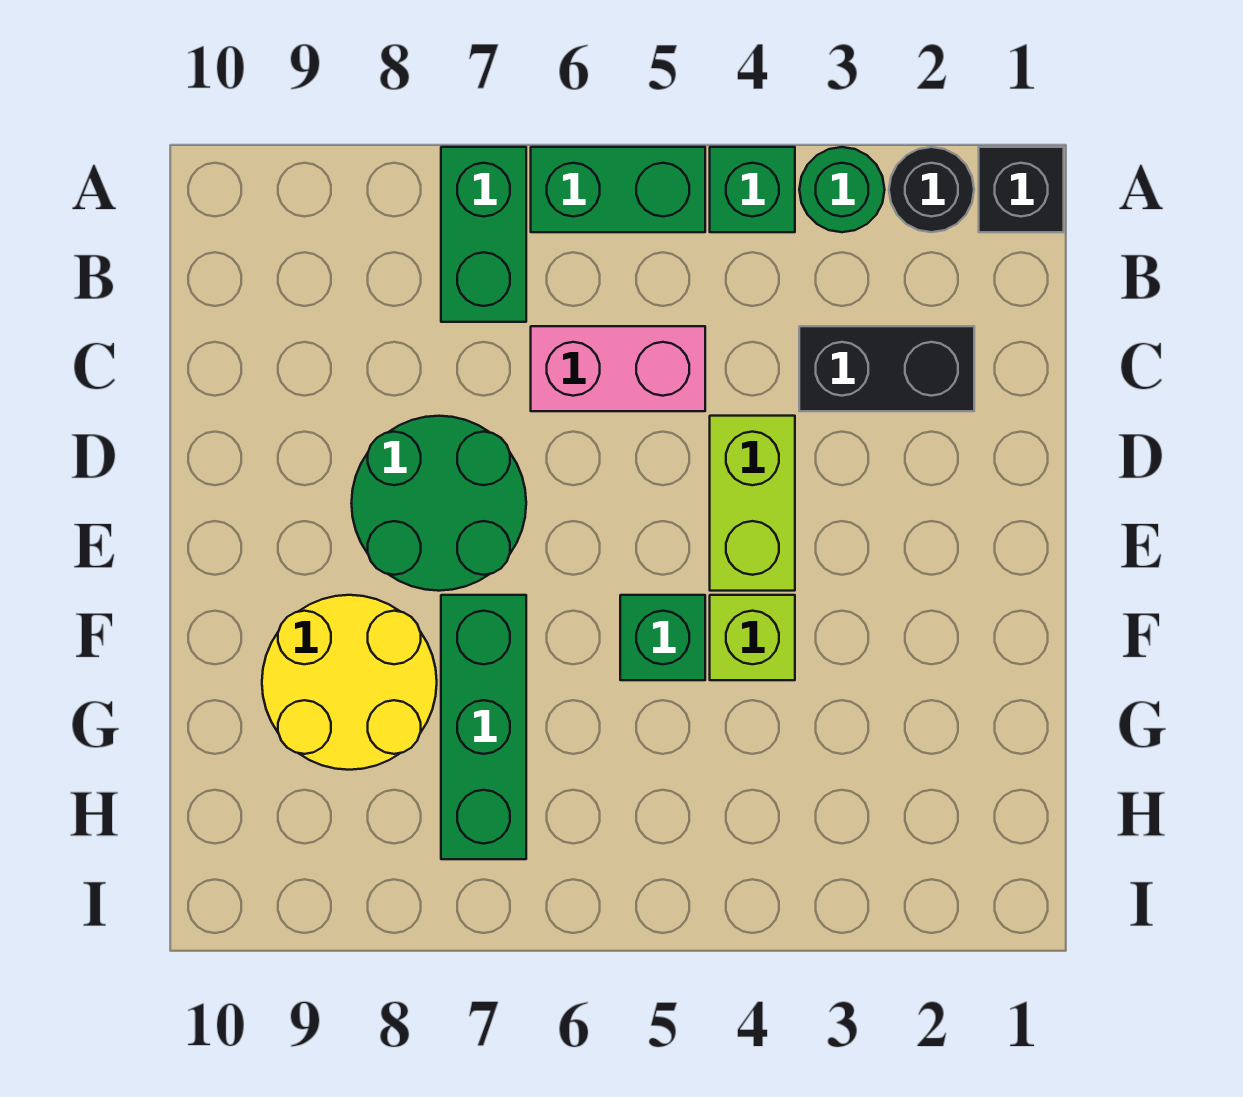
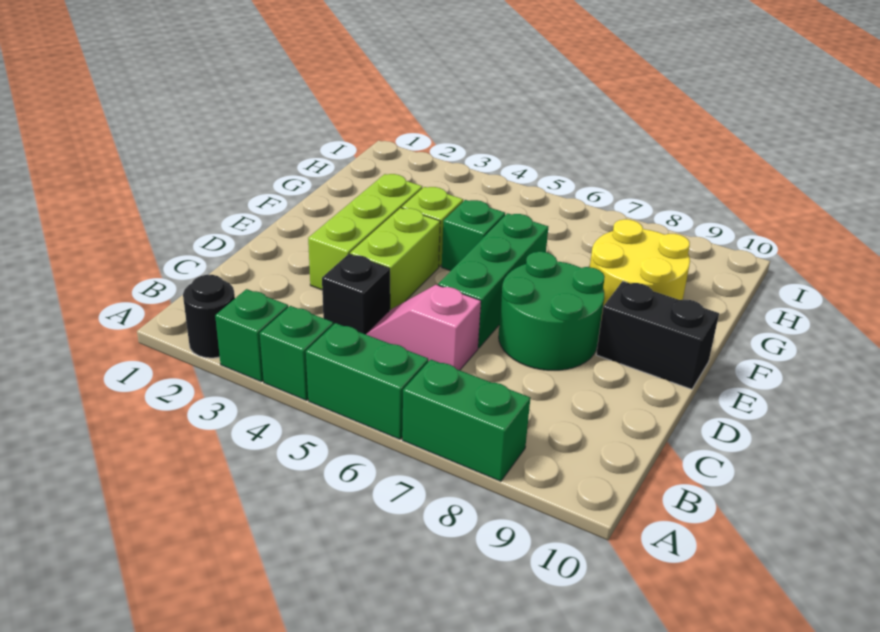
black brick A1 level 1 -> black brick C4 level 1
green round brick A3 level 1 -> green brick A3 level 1
green brick A7:B7 level 1 -> green brick A7:A8 level 1
black brick C2:C3 level 1 -> black brick E9:E10 level 1
pink brick C5:C6 level 1 -> pink slope C5:C6 level 1 top 6
none -> lime brick D3:F3 level 1
green brick F7:H7 level 1 -> green brick D6:F6 level 1

